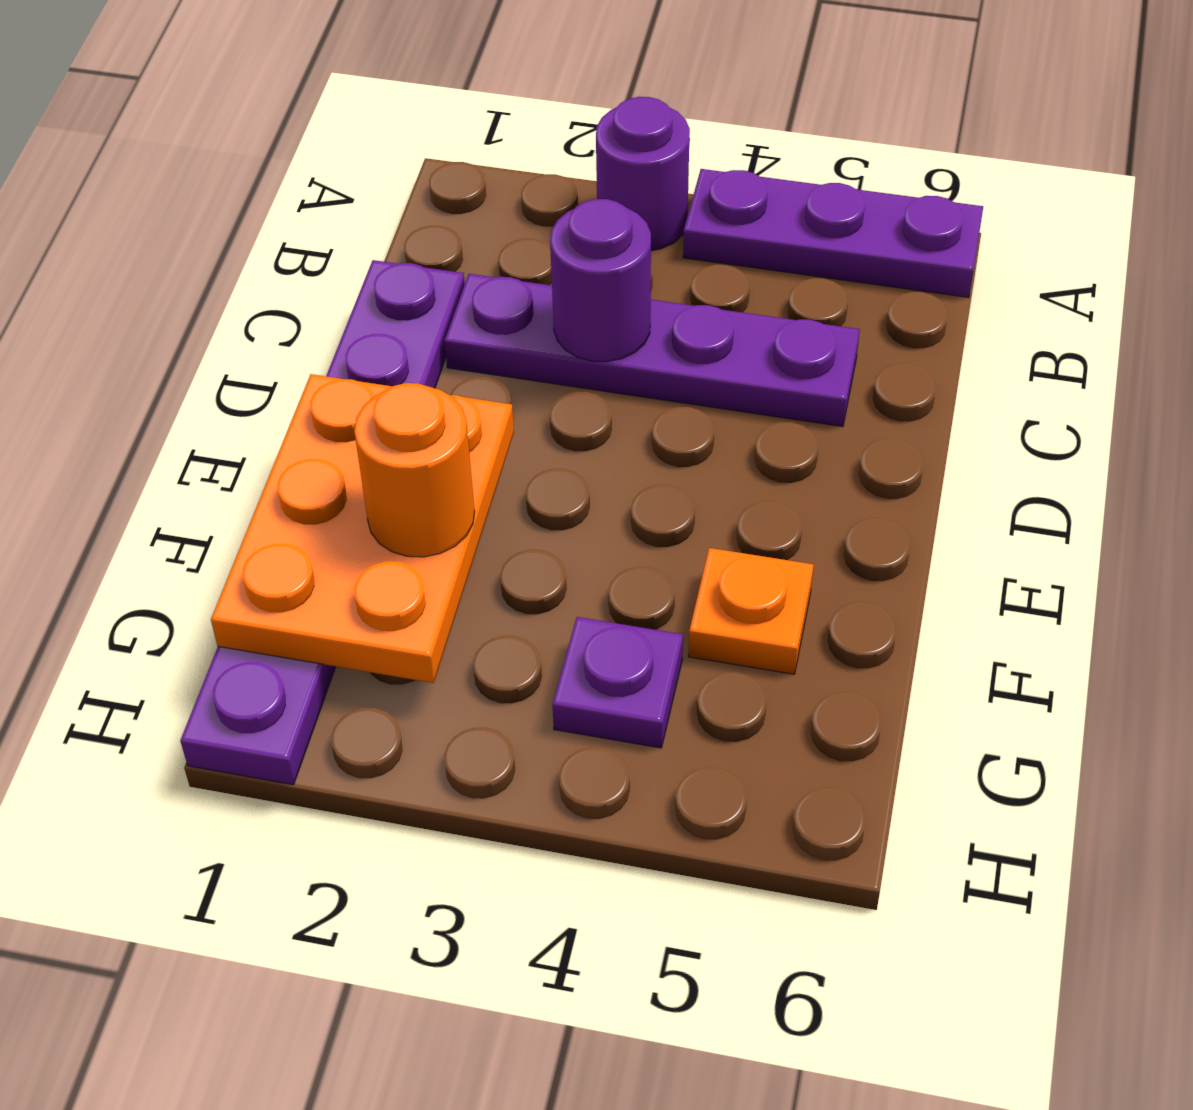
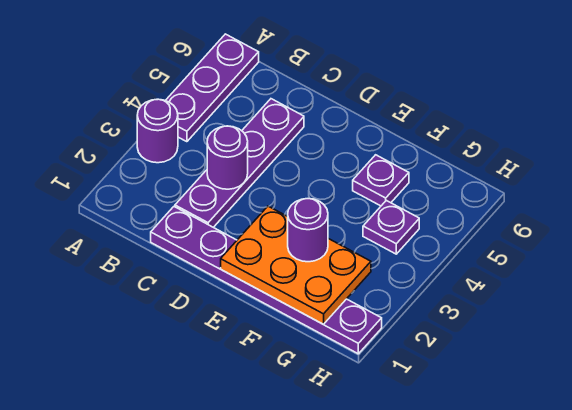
orange round brick F2 level 3 -> purple round brick F2 level 3
orange plate F5 level 1 -> purple plate F5 level 1

